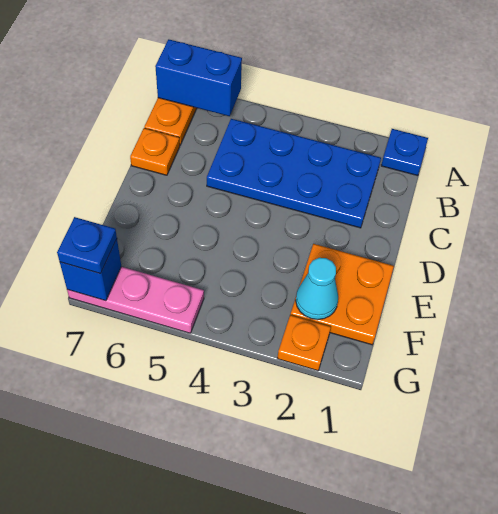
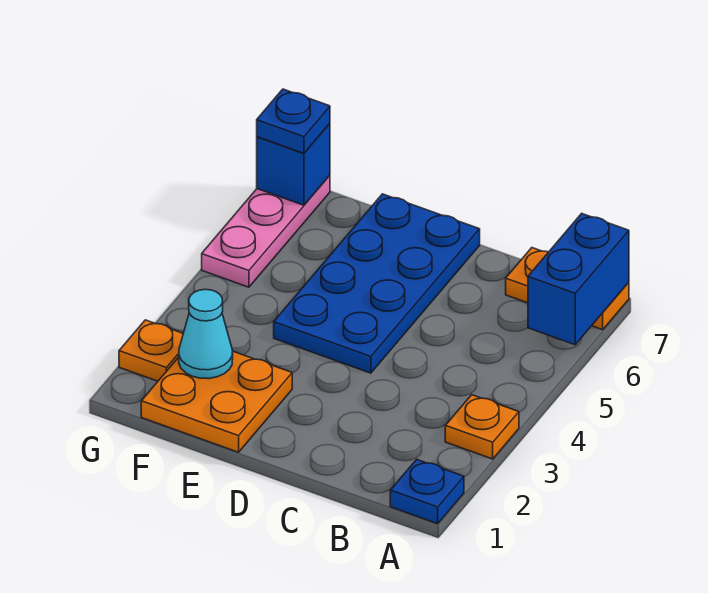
blue plate B2:C5 level 1 -> blue plate D4:E7 level 1
orange plate C7 level 1 -> orange plate A3 level 1

